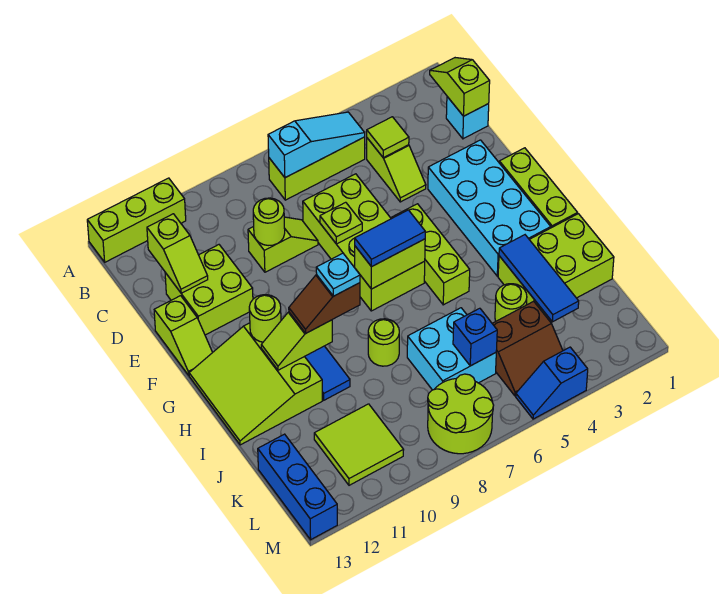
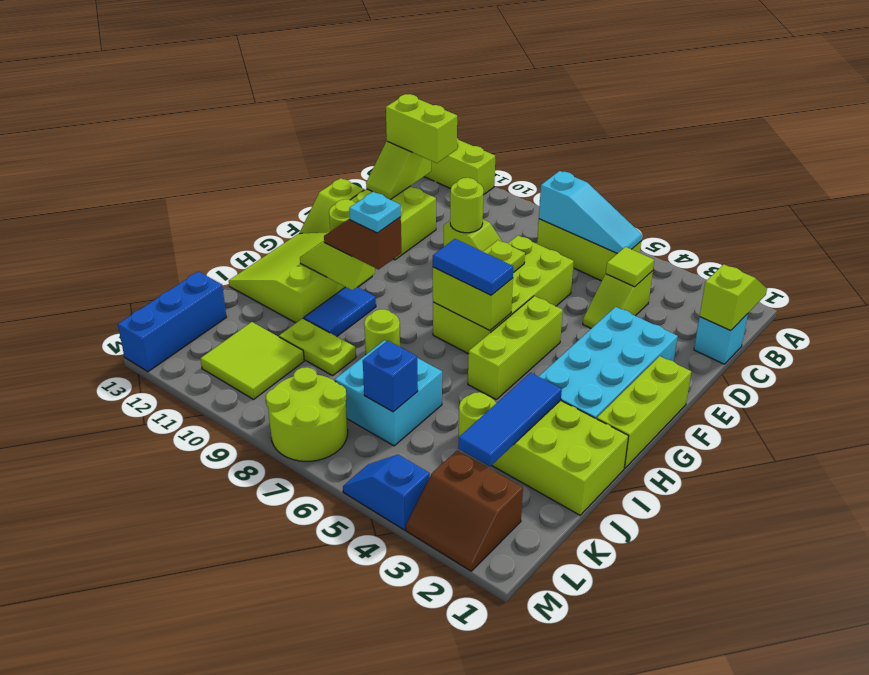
none -> lime brick C11:C12 level 3
none -> lime plate J9:J10 level 1
brown slope K4:L5 level 1 top K -> brown slope L2:M3 level 1 top L

